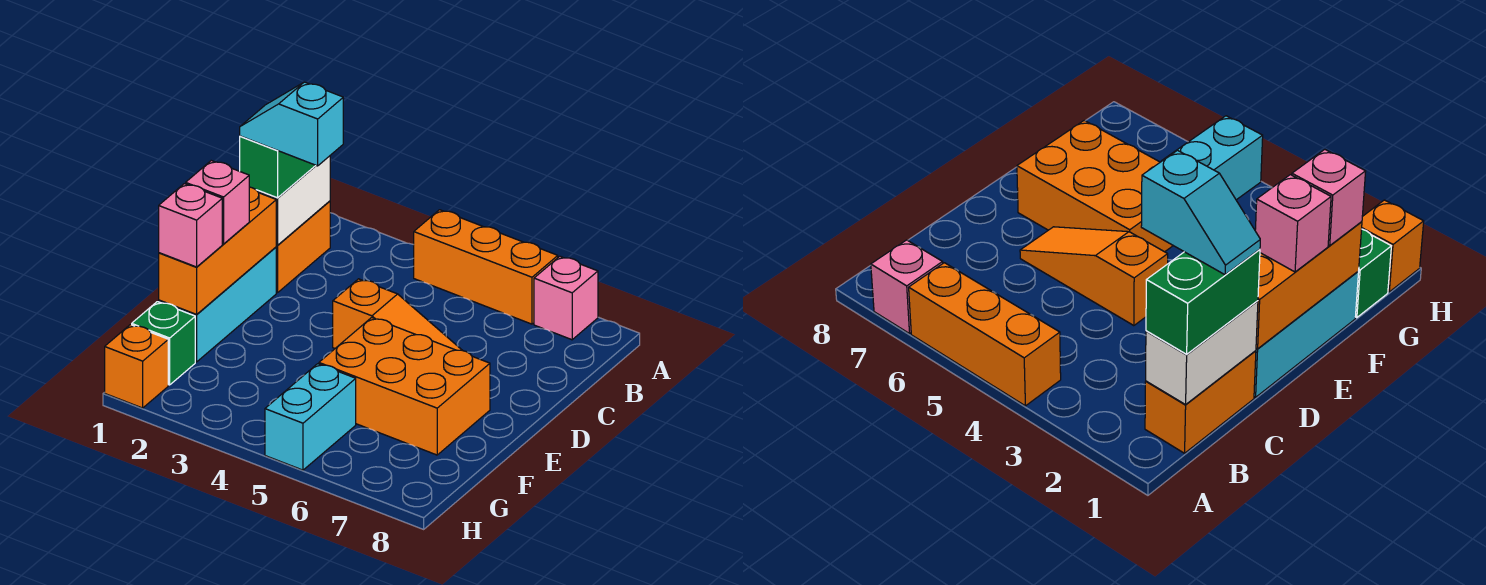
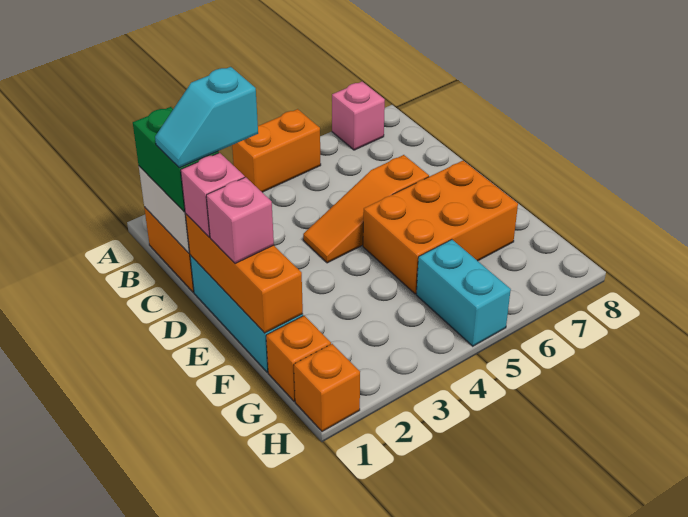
orange brick A4:A6 level 1 -> orange brick A4:A5 level 1
orange slope D4:D6 level 1 top 4 -> orange slope D4:D6 level 1 top 6
pink brick F1 level 3 -> pink brick D1 level 3
green brick G1 level 1 -> orange brick G1 level 1

